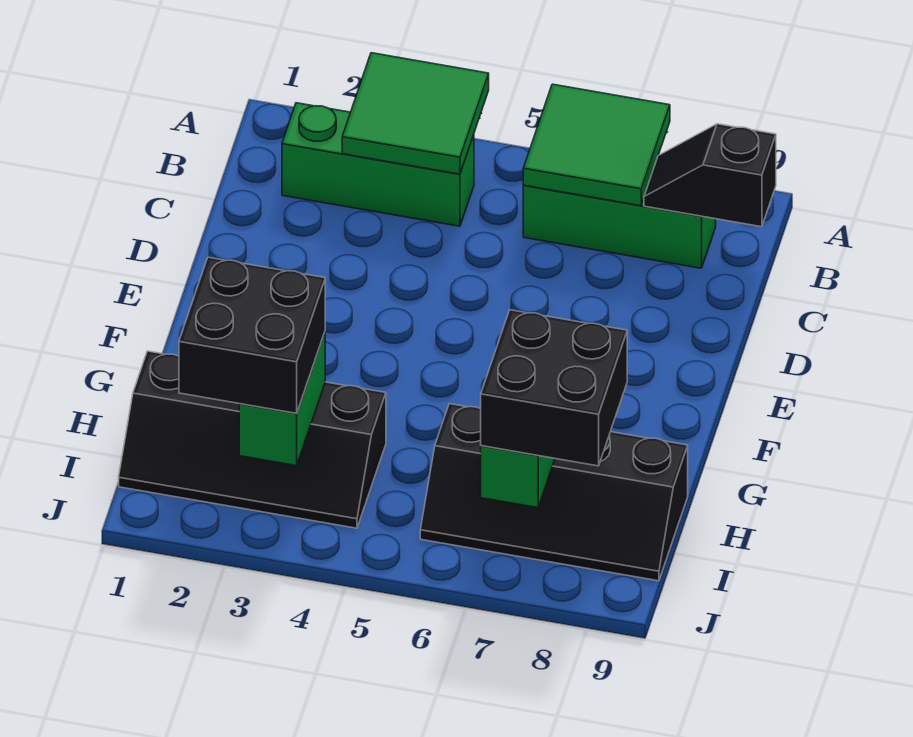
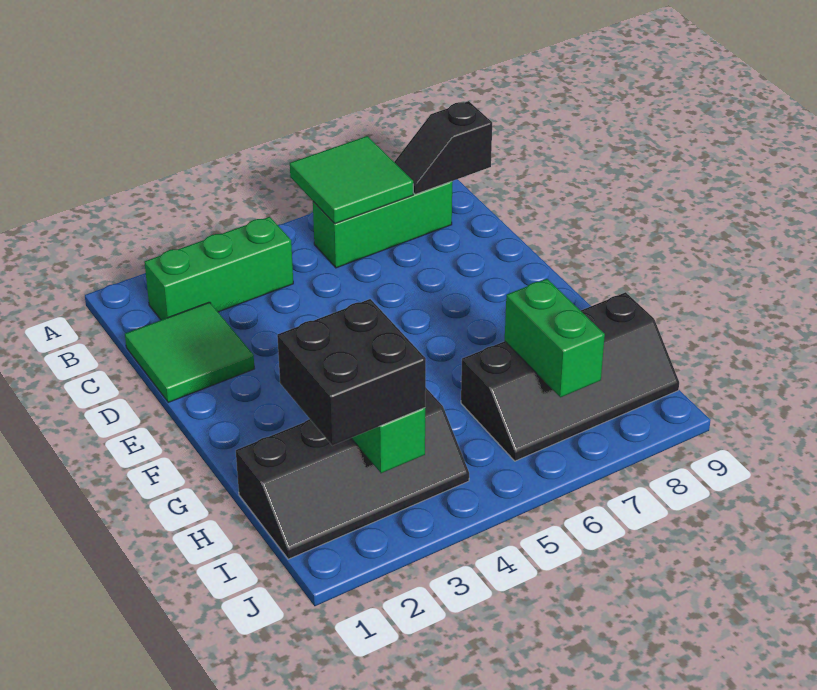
green tile A3:B4 level 2 -> green tile C1:D2 level 1
black brick H7:I8 level 3 -> none

